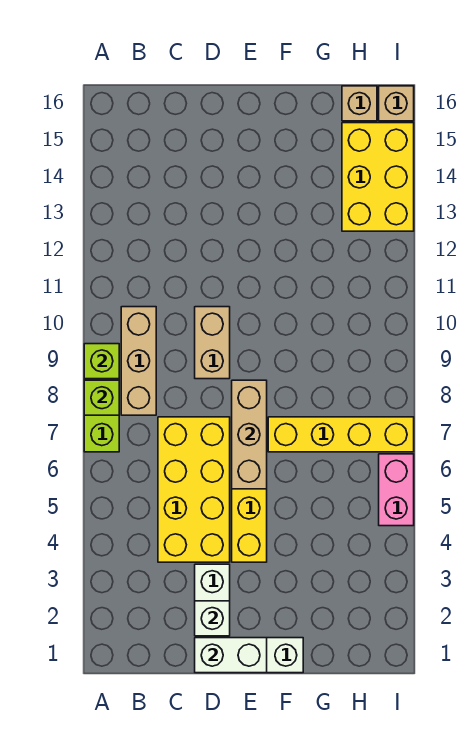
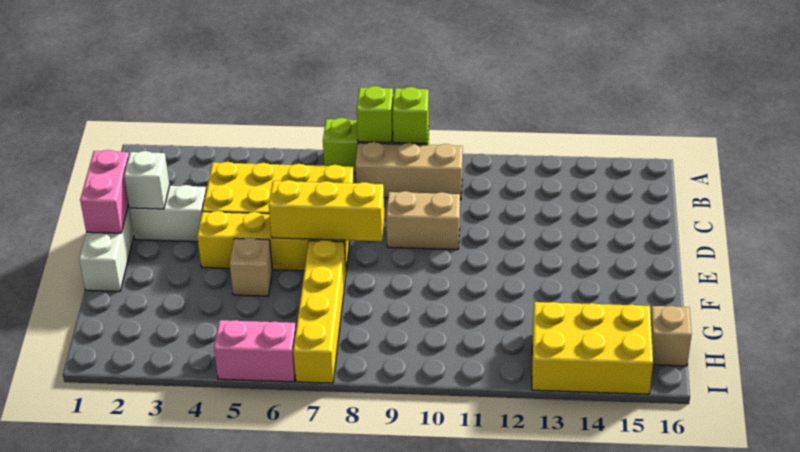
white brick D1:E1 level 2 -> pink brick D1:E1 level 2
tan brick E6:E8 level 2 -> yellow brick E6:E8 level 2
tan brick I16 level 1 -> tan brick F5 level 1

